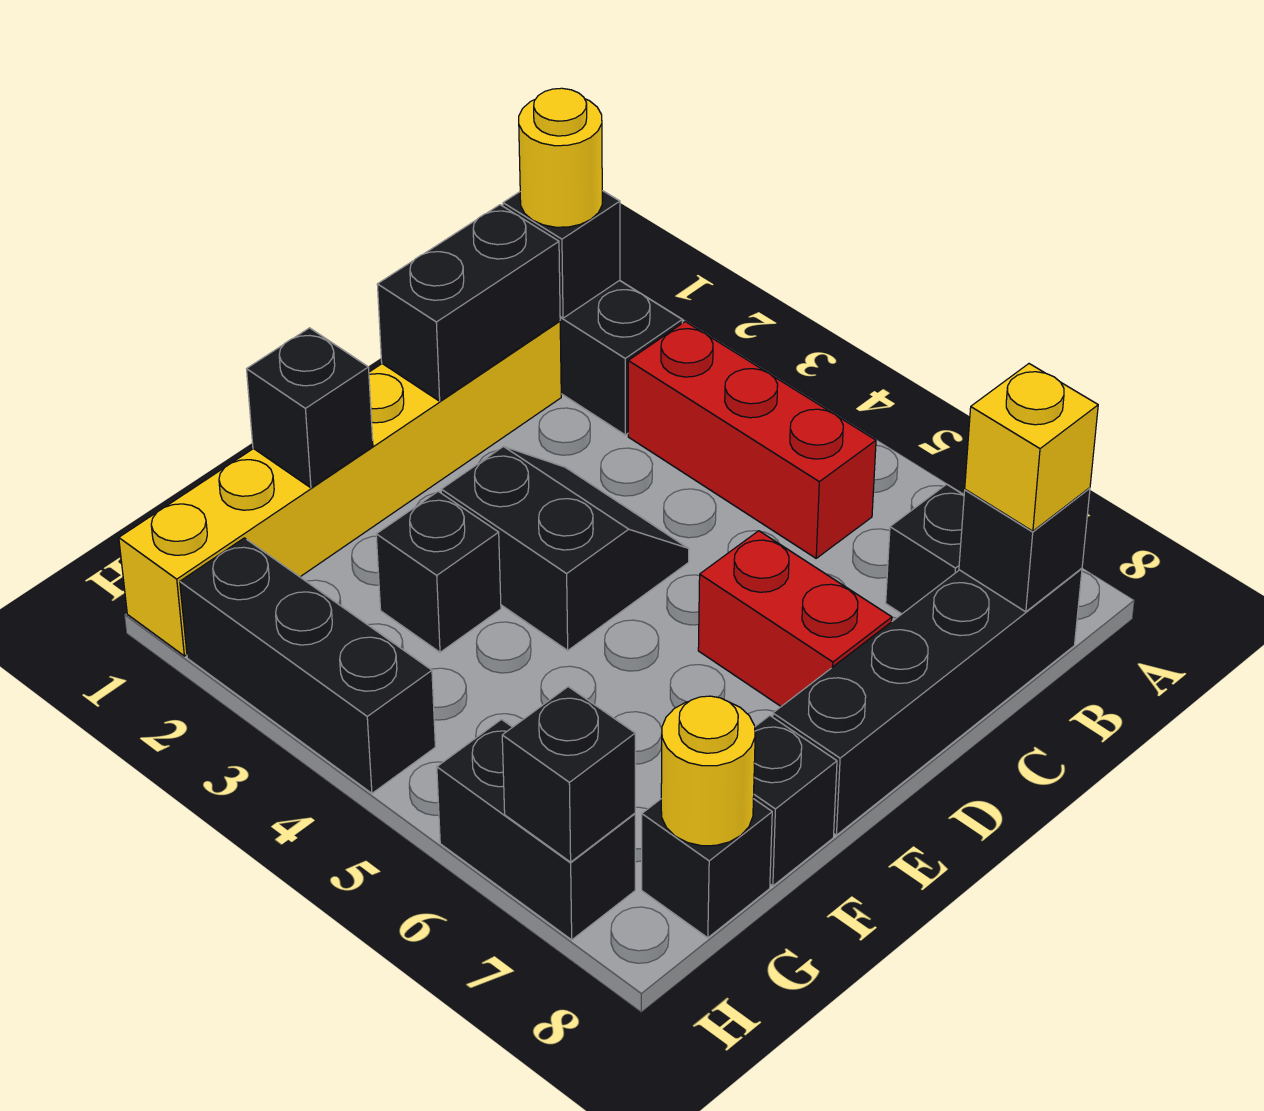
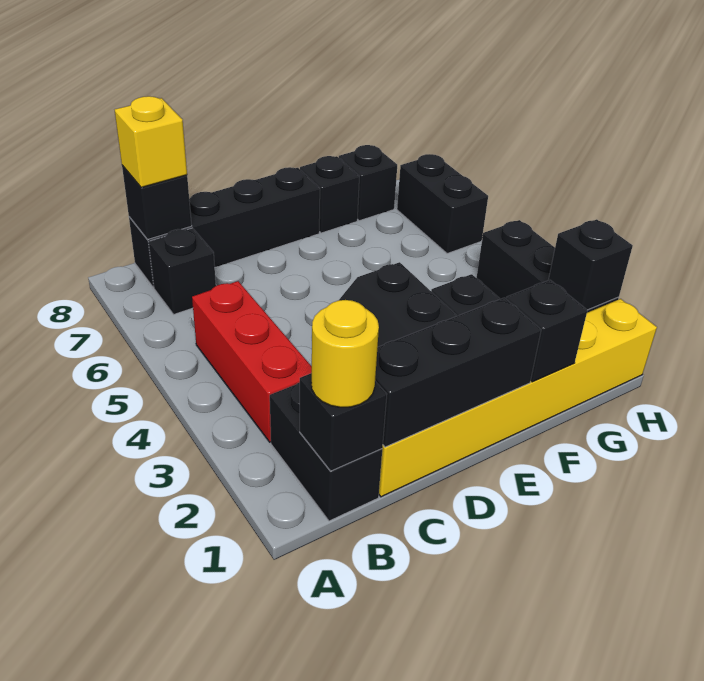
black brick C1:D1 level 2 -> black brick C1:E1 level 2
red brick D6:D7 level 1 -> none
yellow round brick G8 level 2 -> none
black brick H7 level 2 -> black brick H2 level 2

